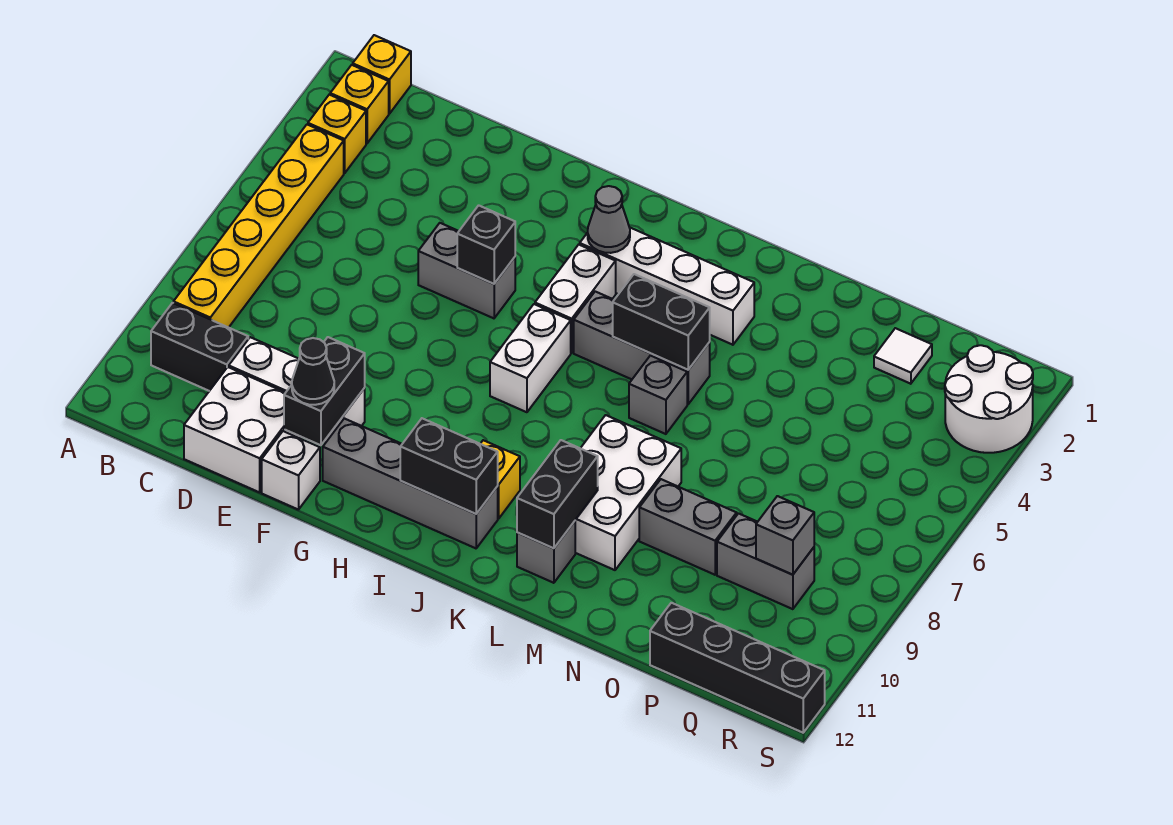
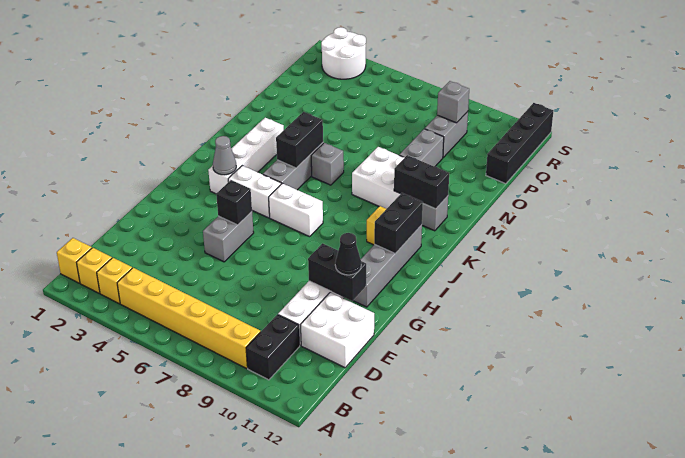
white brick F12 level 1 -> none
white tile P2 level 1 -> none

